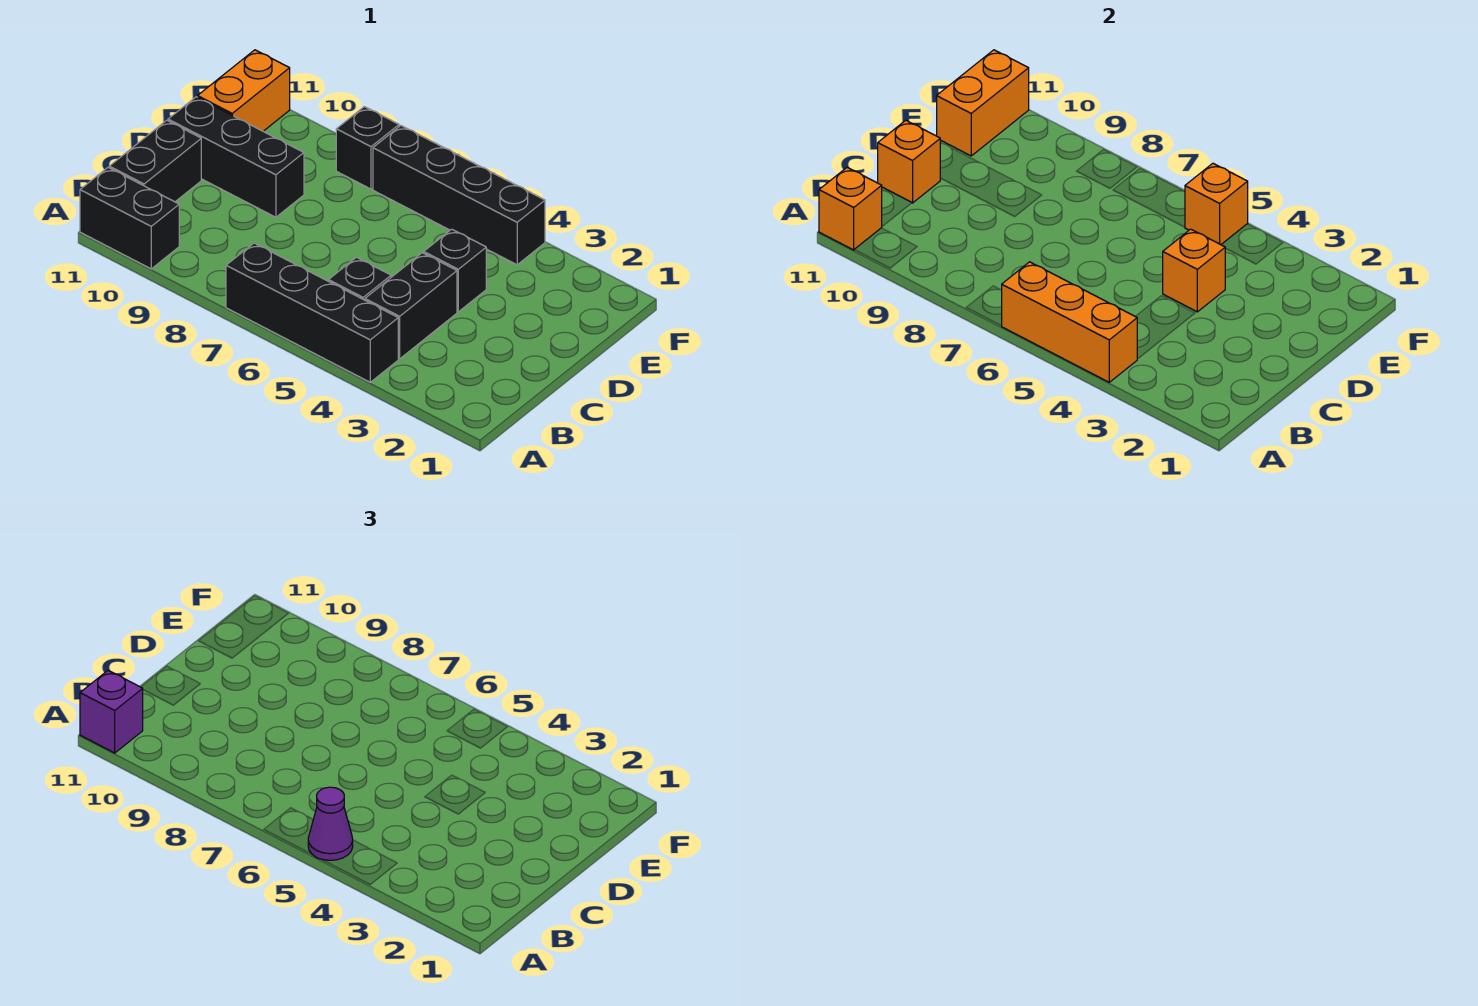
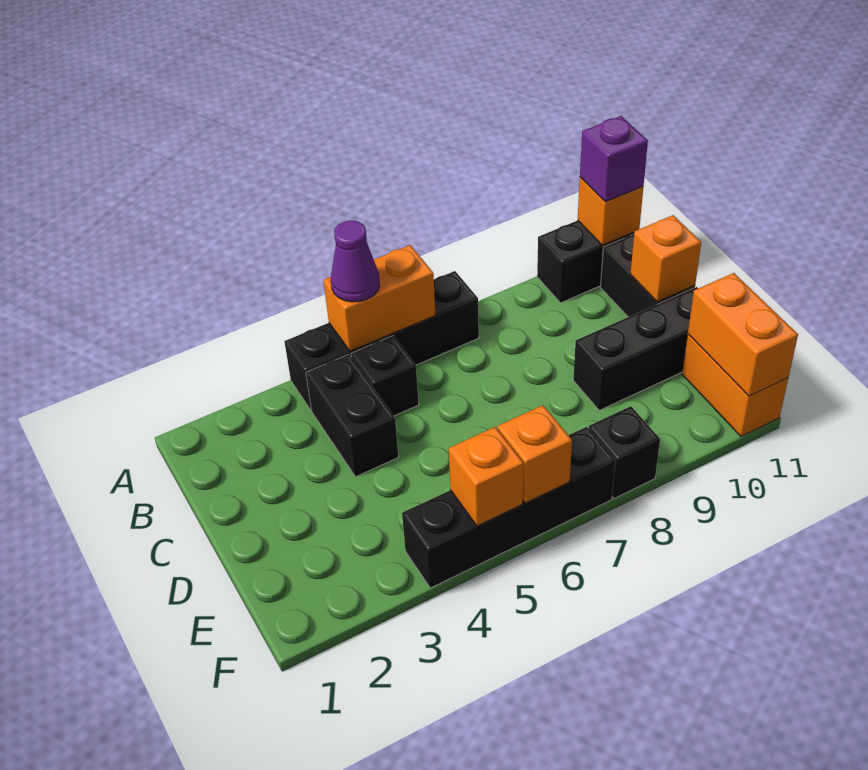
orange brick A4:A6 level 2 -> orange brick A5:A6 level 2
black brick D4 level 1 -> none
orange brick D4 level 2 -> orange brick F6 level 2

